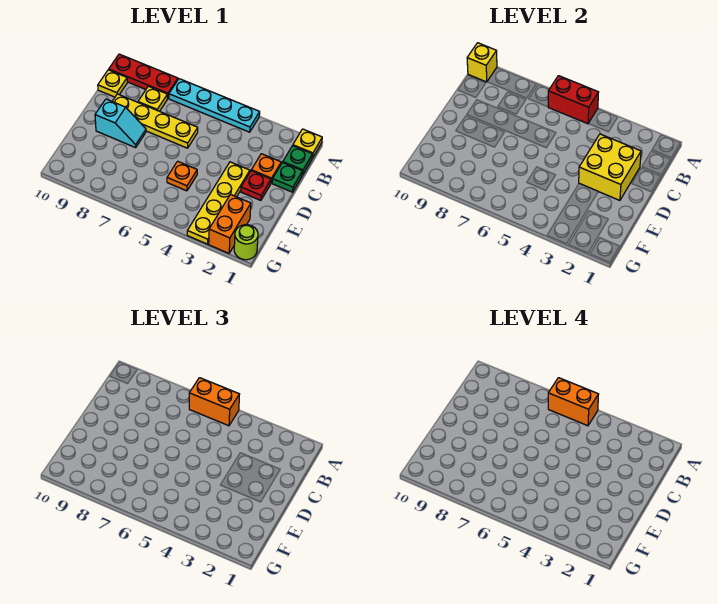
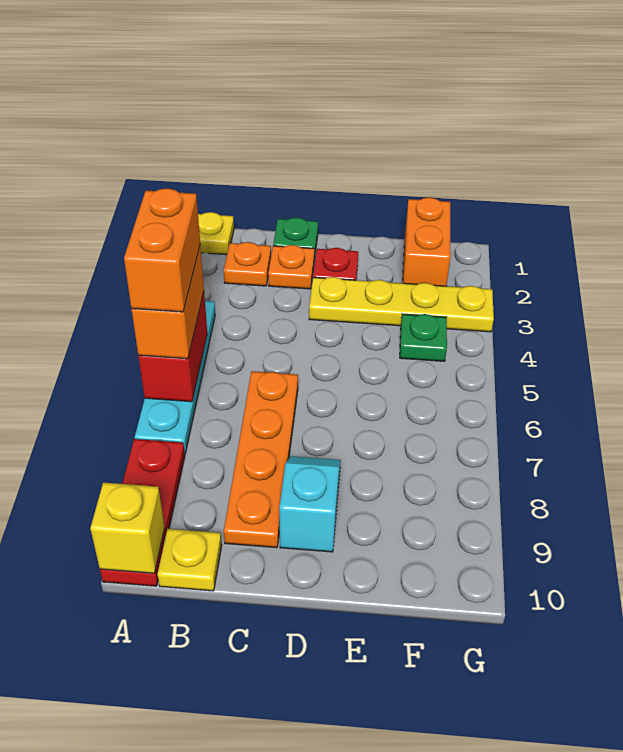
green plate B1 level 1 -> green plate F4 level 1
yellow plate B8 level 1 -> none
yellow brick C2:D3 level 2 -> none
yellow plate C6:C9 level 1 -> orange plate C6:C9 level 1
orange plate E5 level 1 -> orange plate B2 level 1
orange brick F2:G2 level 1 -> orange brick F1:F2 level 1
lime round brick G1 level 1 -> none

